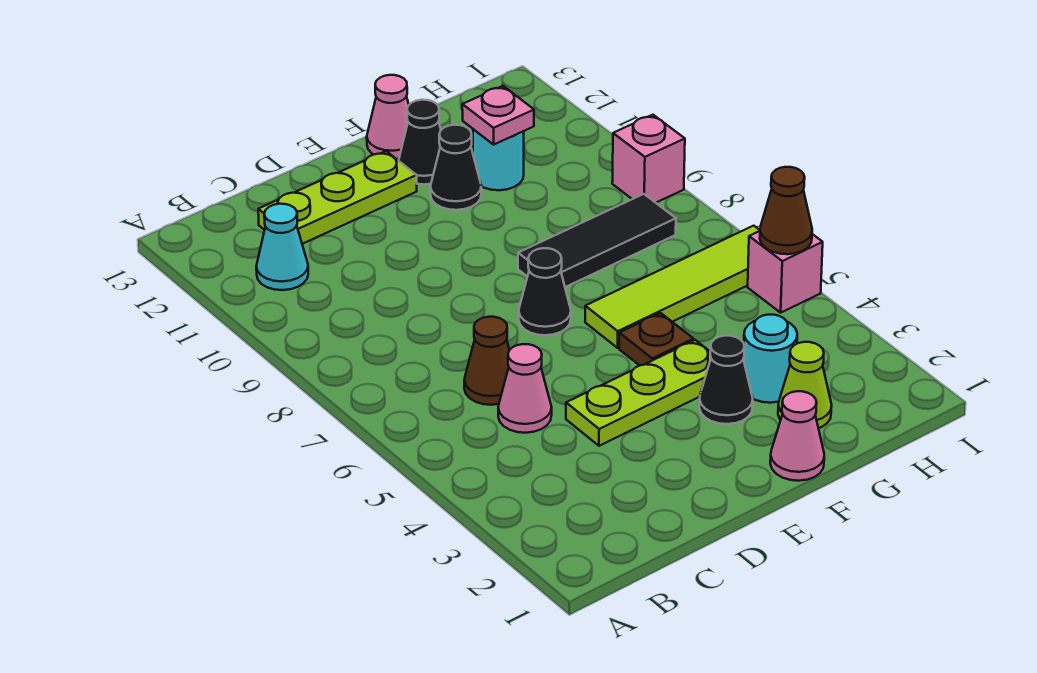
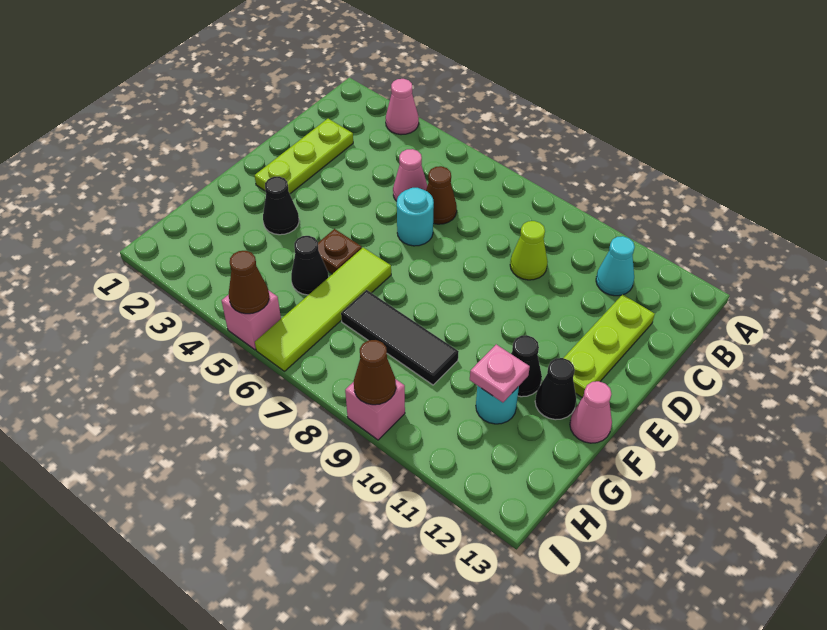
lime plate D4:F4 level 1 -> lime plate C2:E2 level 1
black cone E7 level 1 -> black cone G5 level 1
pink cone F1 level 1 -> pink cone A3 level 1
black tile F8:H8 level 1 -> black tile G7:G9 level 1
lime cone G2 level 1 -> lime cone C9 level 1
cyan round brick G3 level 1 -> cyan round brick D6 level 1
none -> brown cone I9 level 2

